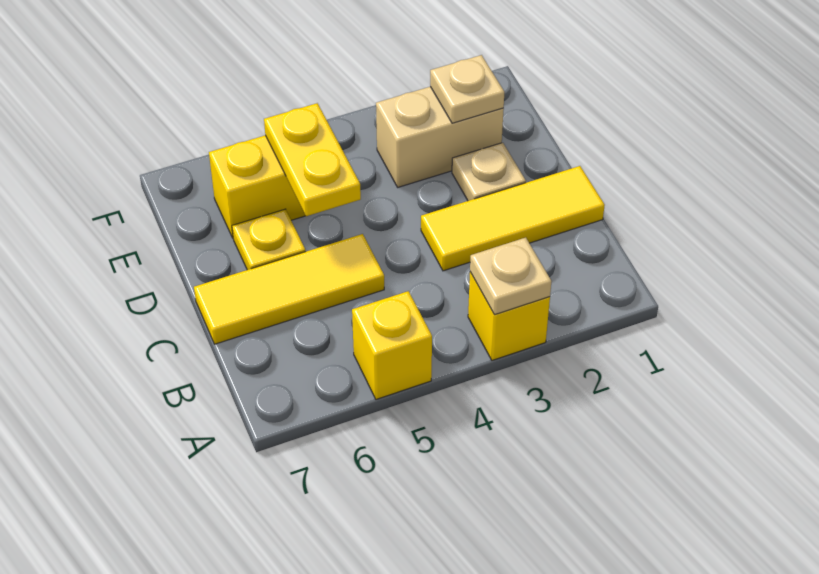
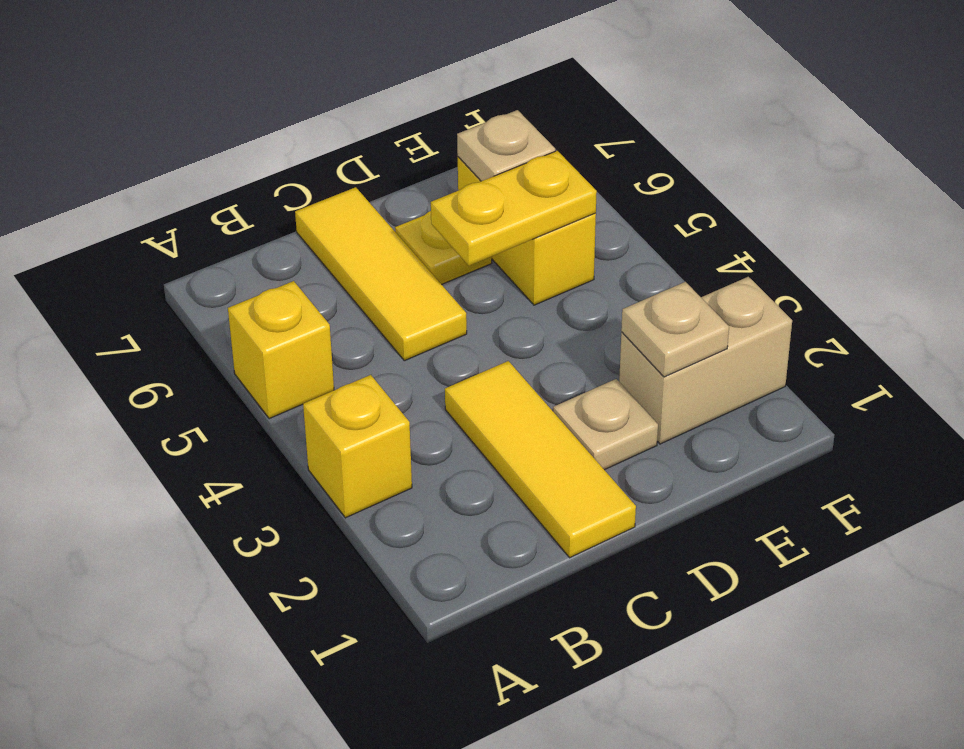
tan plate A3 level 2 -> tan plate E6 level 2
tan brick E2:E3 level 1 -> tan brick E2:F2 level 1

